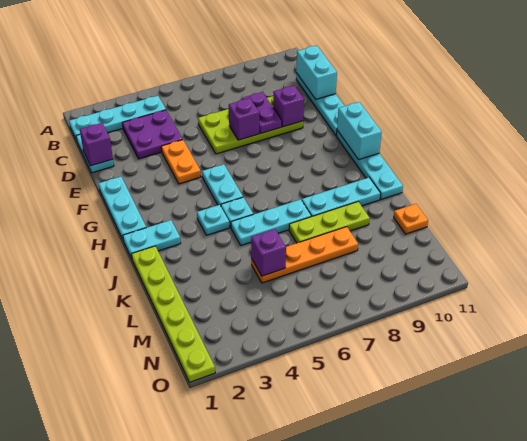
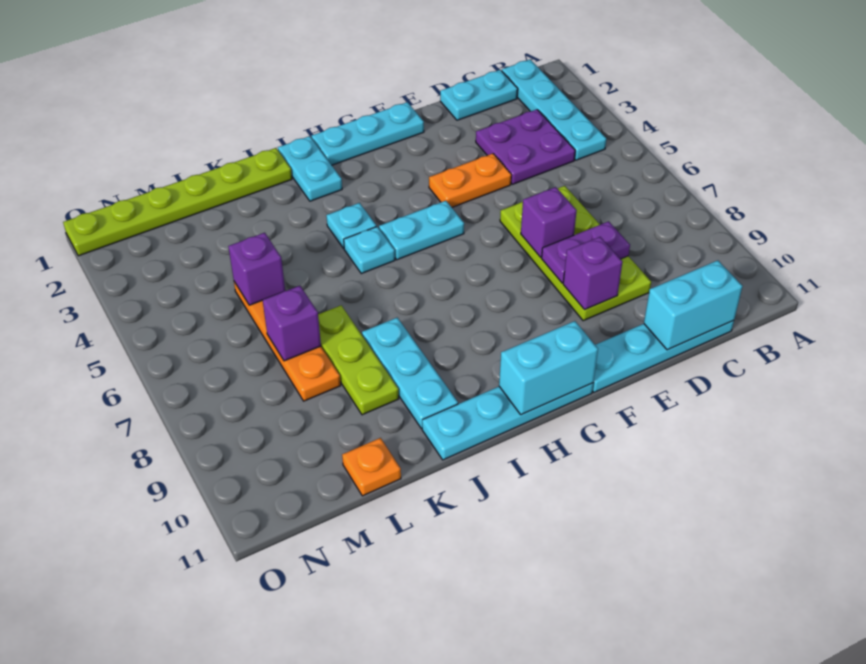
purple brick D1 level 2 -> purple brick L7 level 2
cyan plate J5:J7 level 1 -> none

